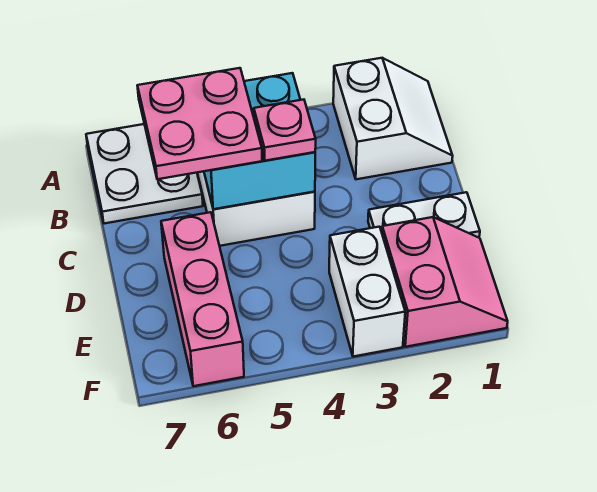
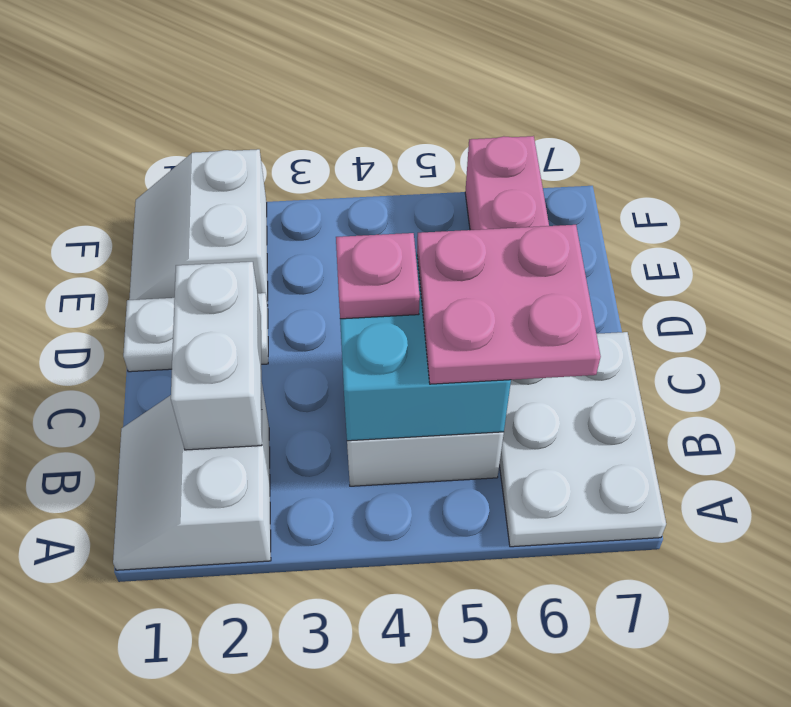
white plate A6:B7 level 1 -> white plate A6:C7 level 1
pink slope E1:F2 level 1 top 2 -> white slope E1:F2 level 1 top 2
white brick E3:F3 level 1 -> white brick B2:C2 level 2

